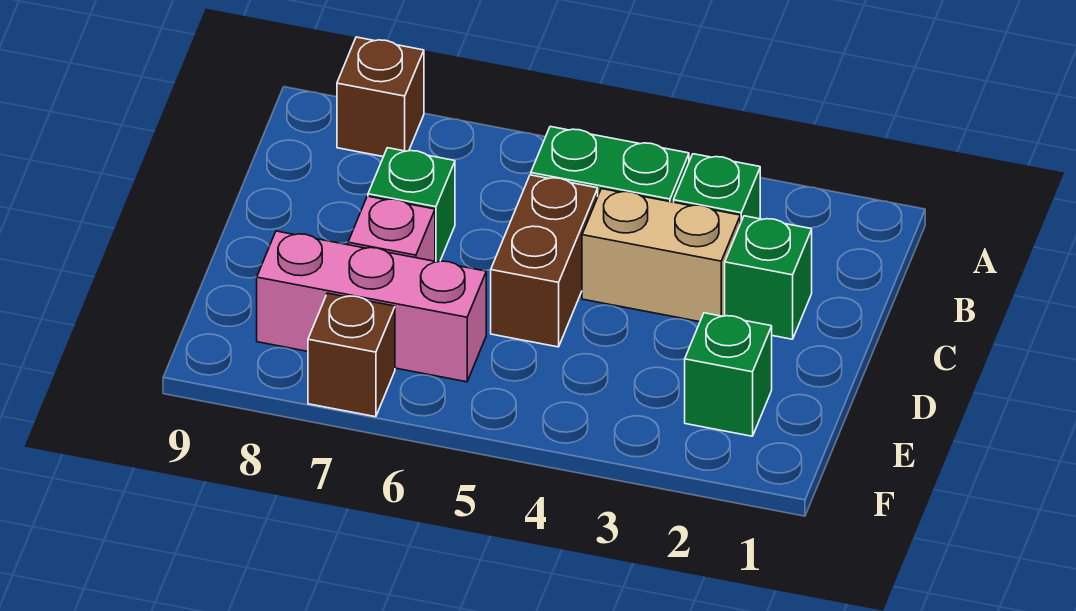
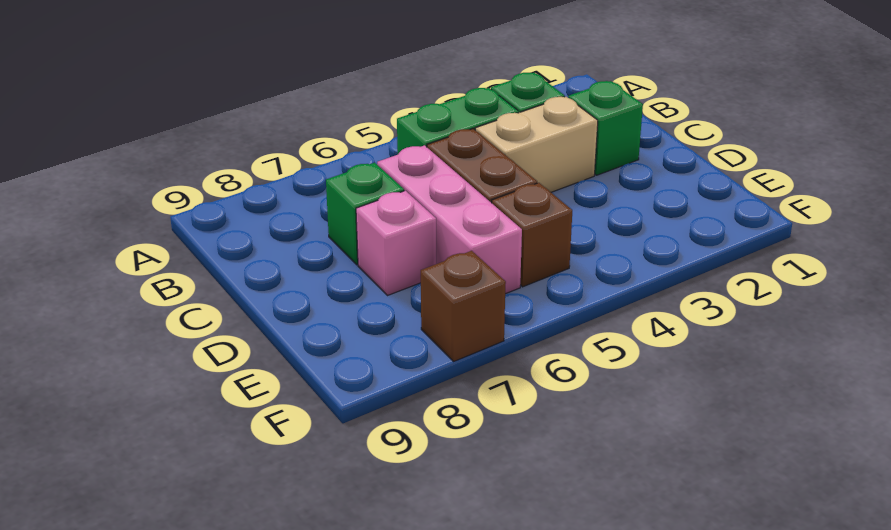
brown brick A8 level 1 -> brown brick E5 level 1
green brick E2 level 1 -> none
pink brick E6:E8 level 1 -> pink brick C6:E6 level 1

